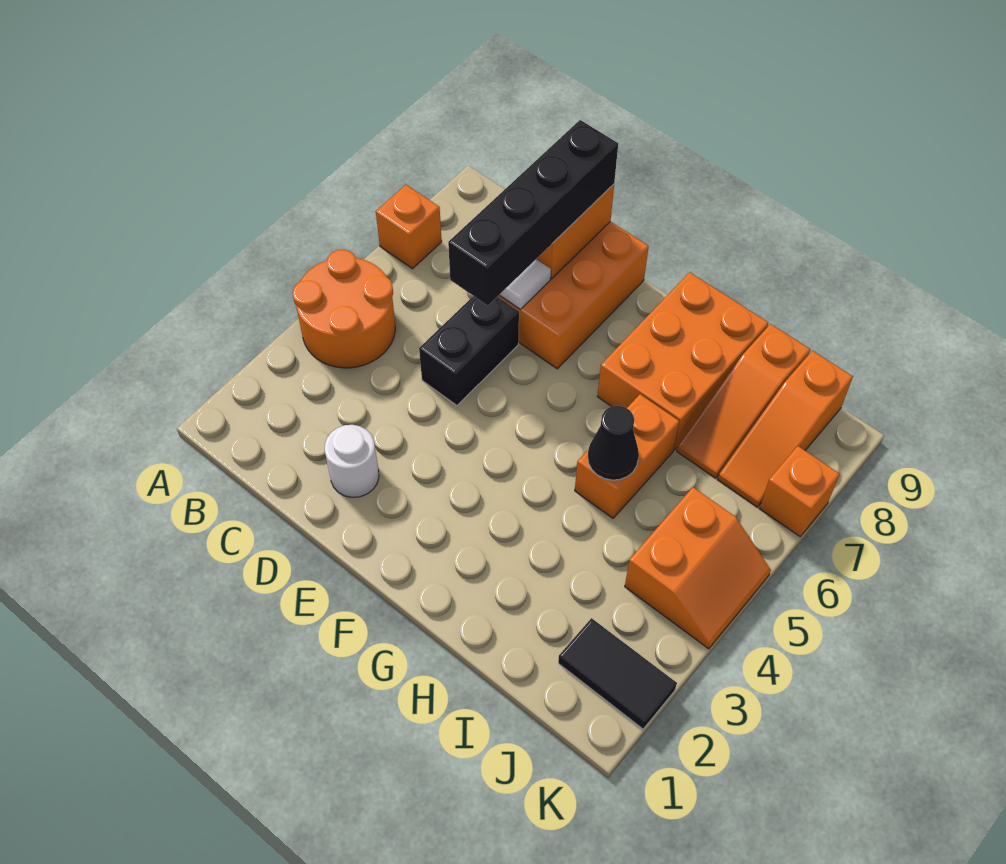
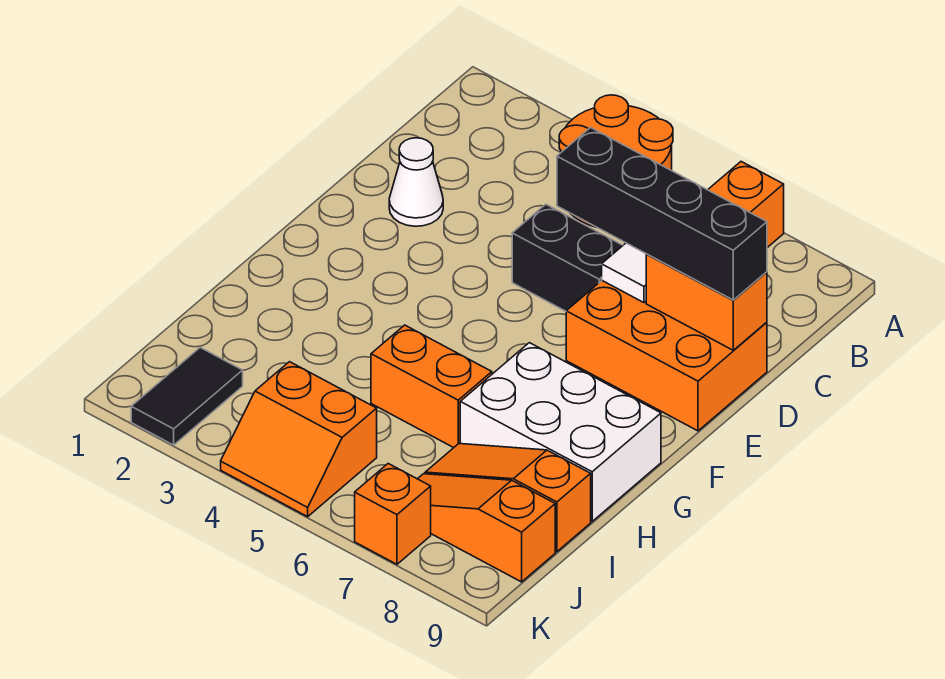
white round brick D2 level 1 -> white cone D2 level 1
orange brick G7:H9 level 1 -> white brick G7:H9 level 1
black cone H5 level 2 -> none

